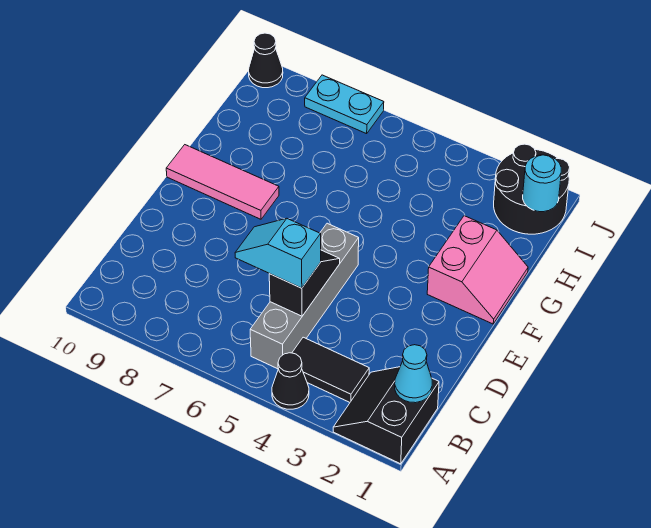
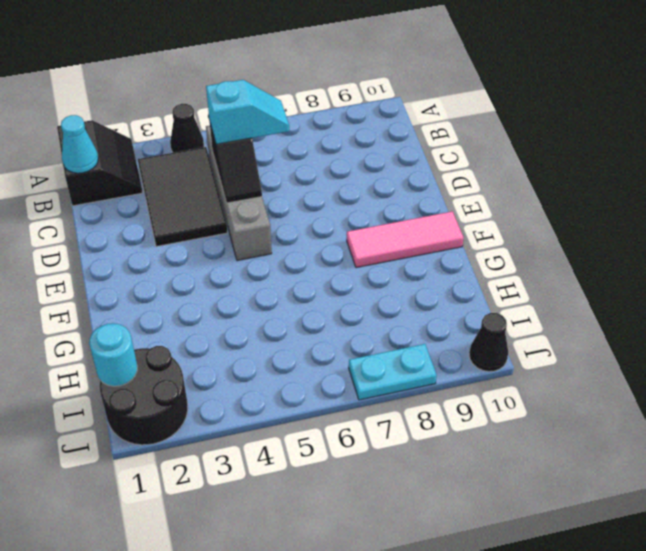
black tile B3:B4 level 1 -> black tile B3:D4 level 1
pink slope F1:G2 level 1 top 2 -> none

